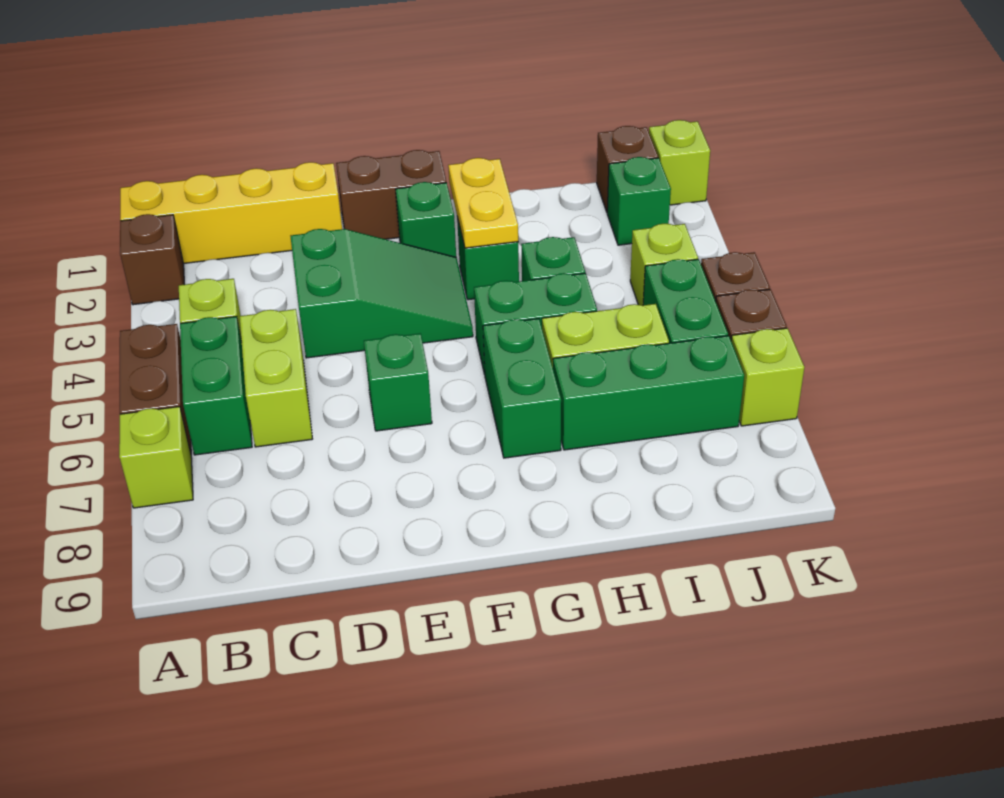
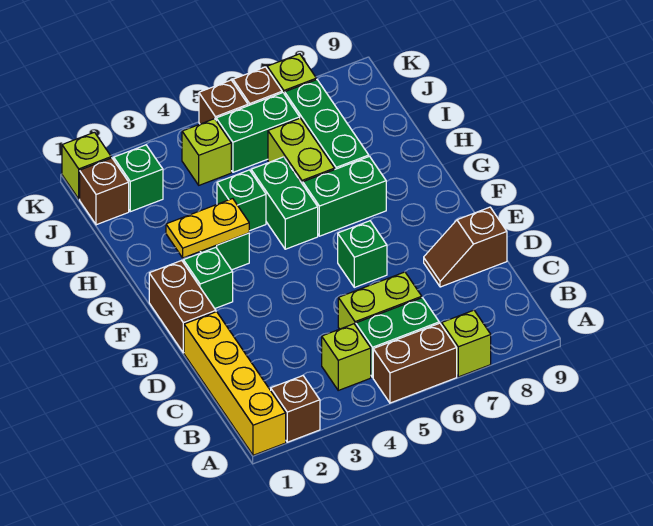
green slope D3:F4 level 1 top D -> none
none -> brown slope D8:D9 level 1 top 9

